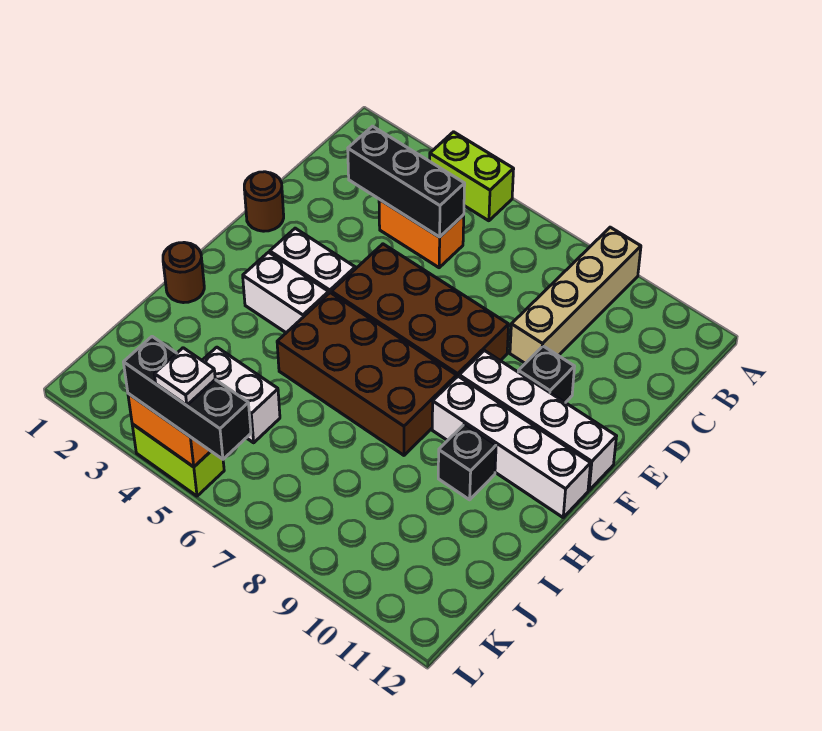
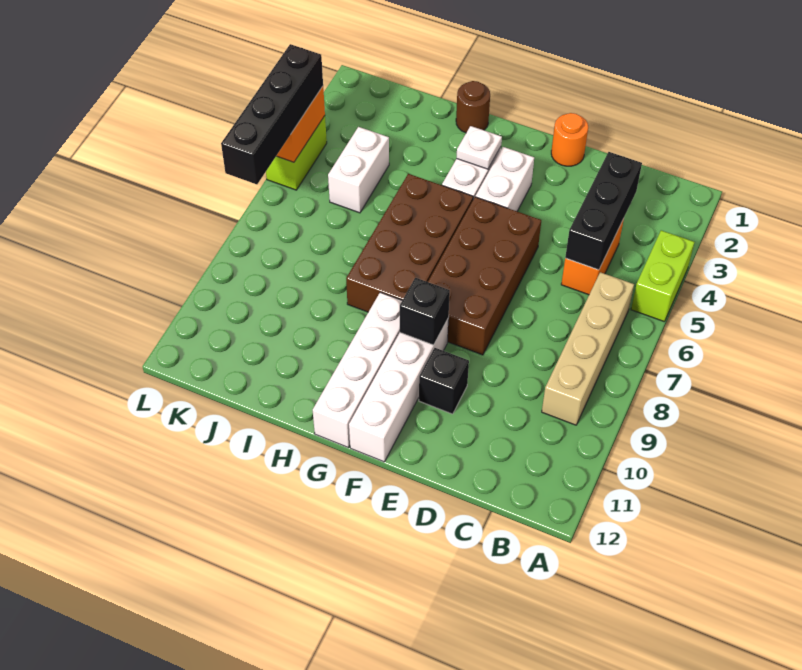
tan brick A9:D9 level 1 -> tan brick B6:B9 level 1
brown round brick E1 level 1 -> orange round brick E1 level 1
black brick H10 level 1 -> black brick F9 level 2
black brick L4:L6 level 3 -> black brick L4:L7 level 3
white plate L5 level 4 -> white plate G3 level 2

